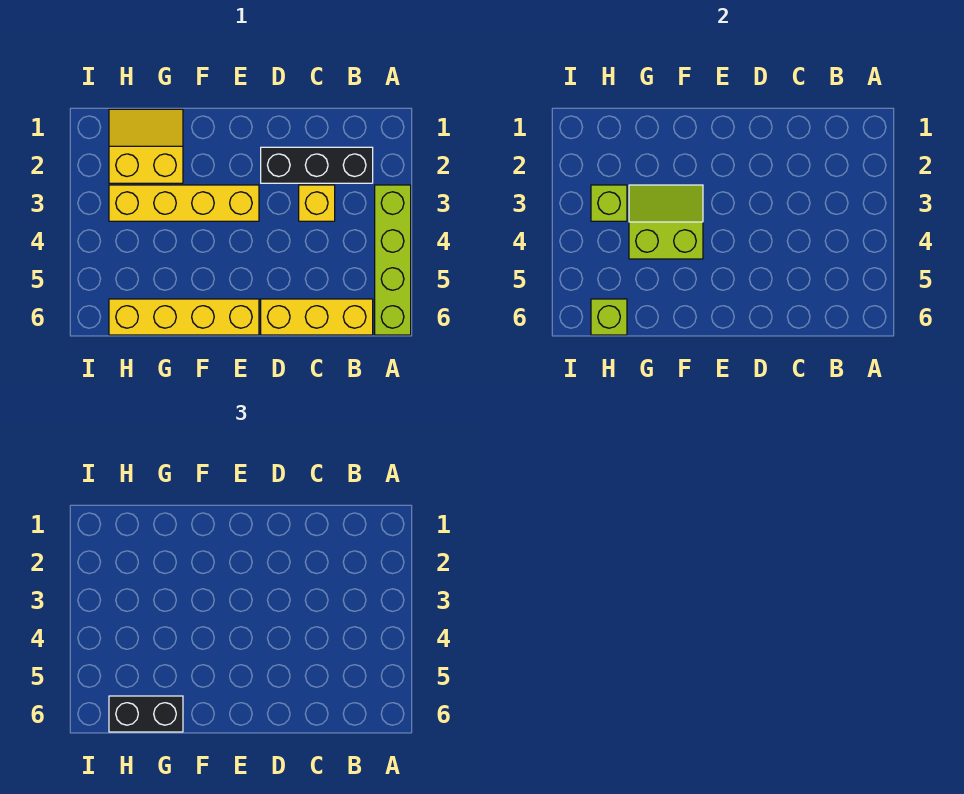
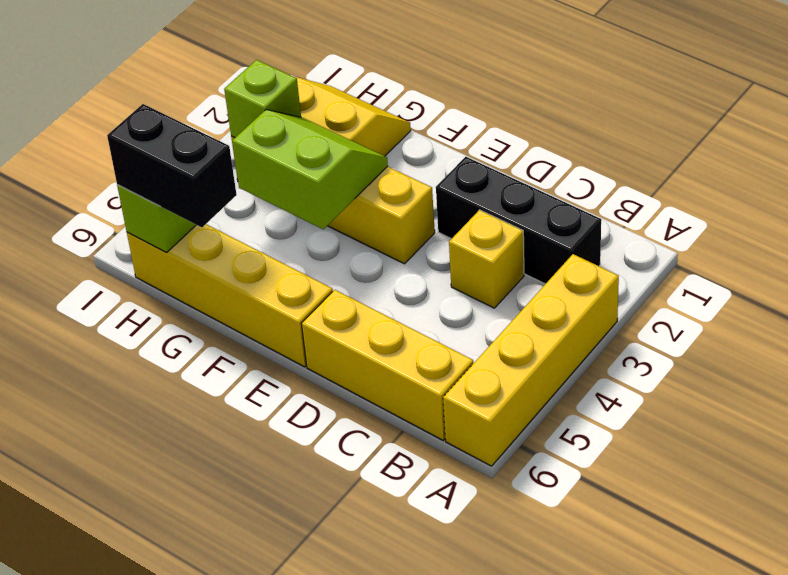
lime brick A3:A6 level 1 -> yellow brick A3:A6 level 1

